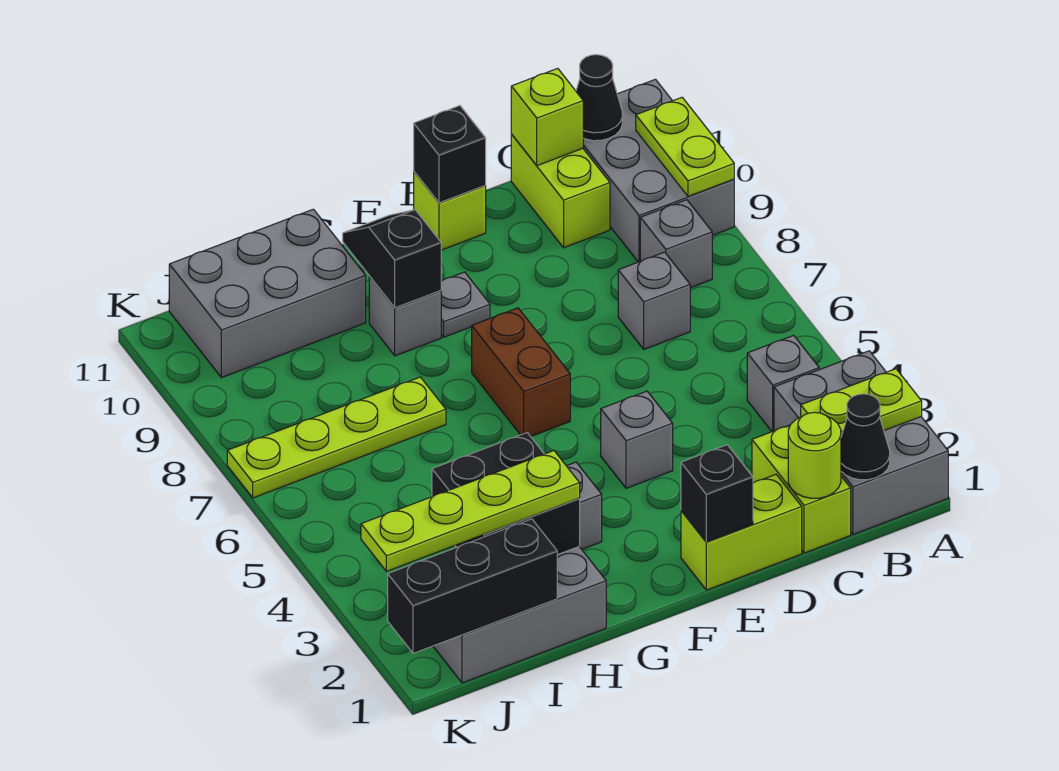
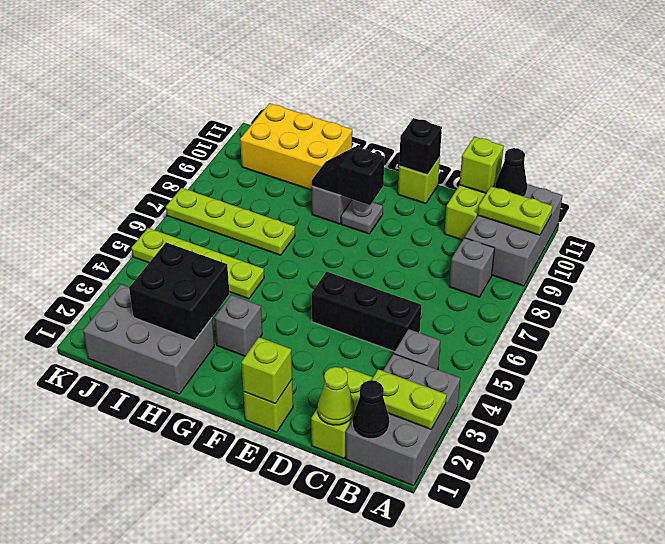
lime plate A9:A10 level 2 -> lime plate A10:B10 level 2
lime round brick C1 level 2 -> lime cone C1 level 2
grey brick C7 level 1 -> none
lime brick D1:E1 level 1 -> lime brick E1 level 1
black brick E1 level 2 -> lime brick E1 level 2
grey brick E4 level 1 -> none
brown brick F6:F7 level 1 -> none
black slope G9:G10 level 2 top 9 -> black slope F9:G9 level 2 top F
lime plate H2:K2 level 3 -> lime plate H5:K5 level 1
grey brick H10:J11 level 1 -> yellow brick H10:J11 level 1
black brick I1:K1 level 2 -> black brick C5:E5 level 1

